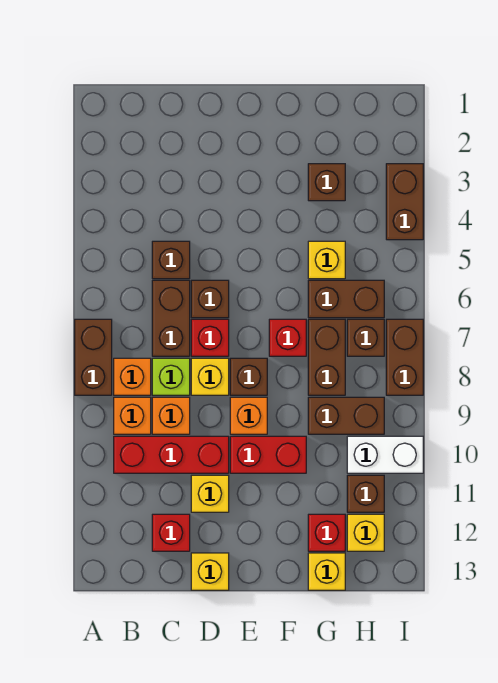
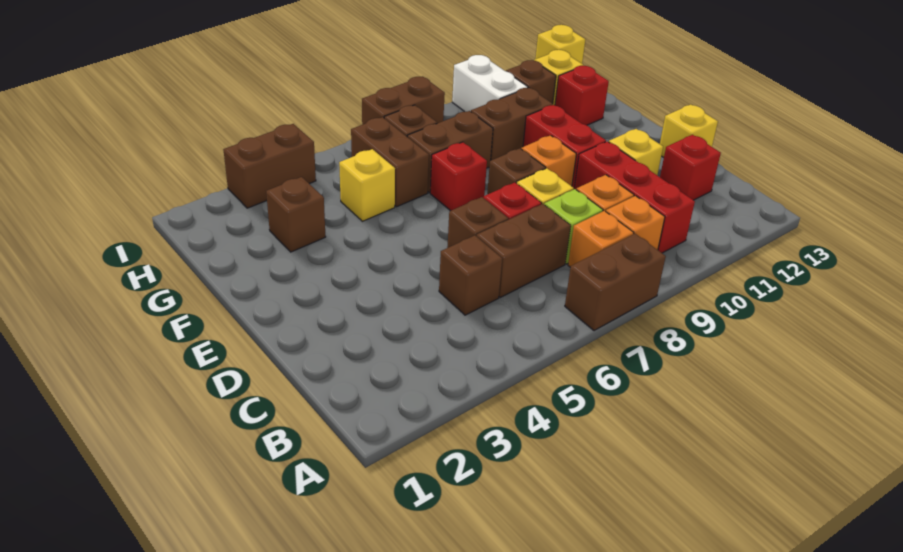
brown brick G9:H9 level 1 -> brown brick G9:G10 level 1
yellow brick G13 level 1 -> yellow brick I13 level 1

